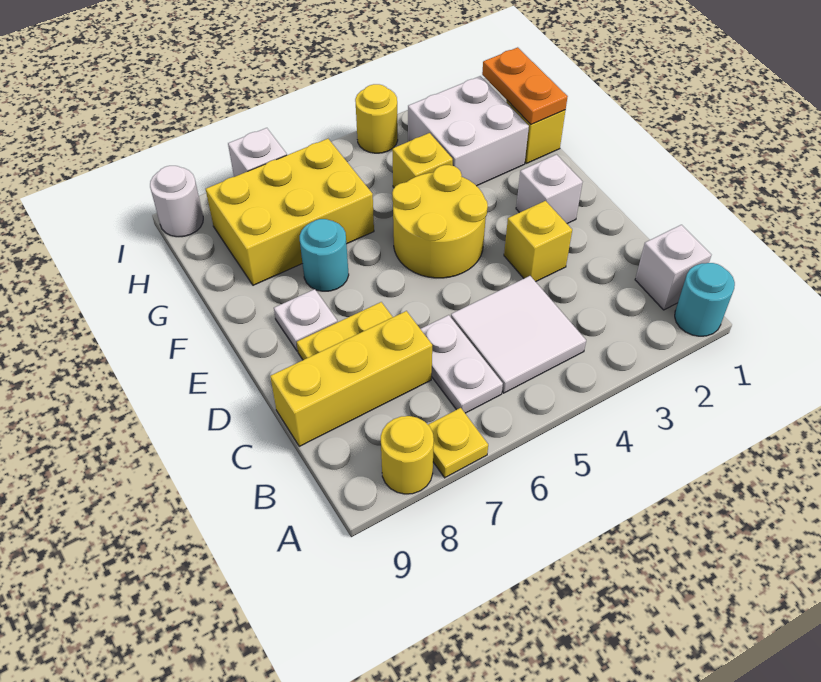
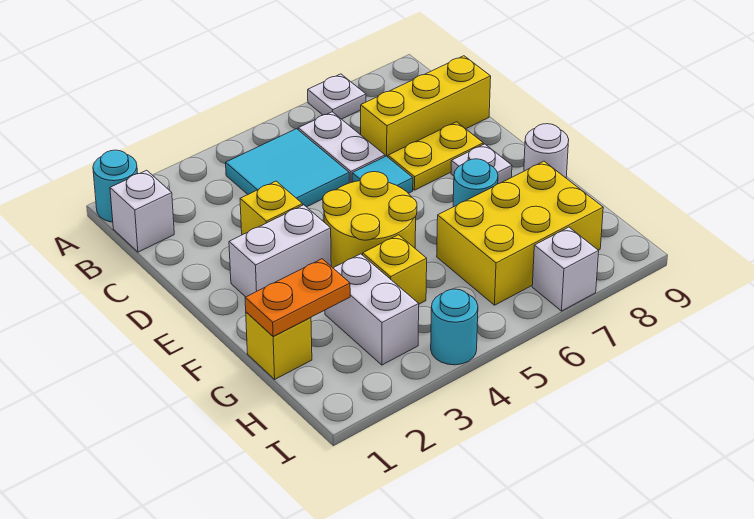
yellow plate A7 level 1 -> white plate A7 level 1
yellow round brick A8 level 1 -> none
white tile B4:C5 level 1 -> cyan tile B4:C5 level 1
none -> cyan tile D6 level 1
white brick E2 level 1 -> white brick E2:E3 level 1
orange plate G1:H1 level 2 -> orange plate G1:G2 level 2
white brick G2:H3 level 1 -> white brick G3:H3 level 1
yellow round brick I4 level 1 -> cyan round brick I4 level 1
white round brick I9 level 1 -> white round brick F9 level 1

